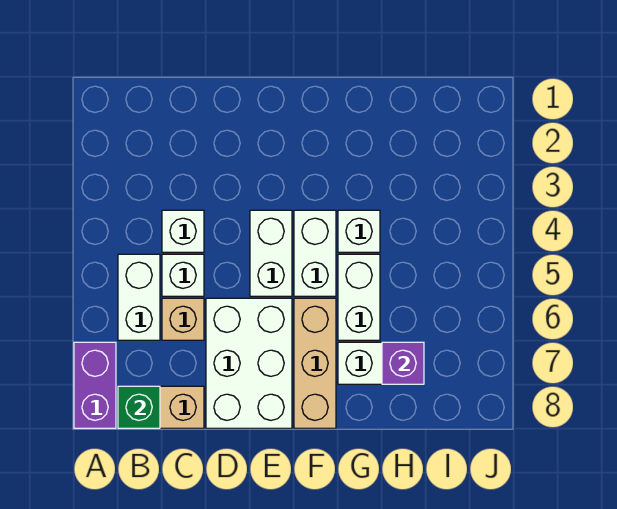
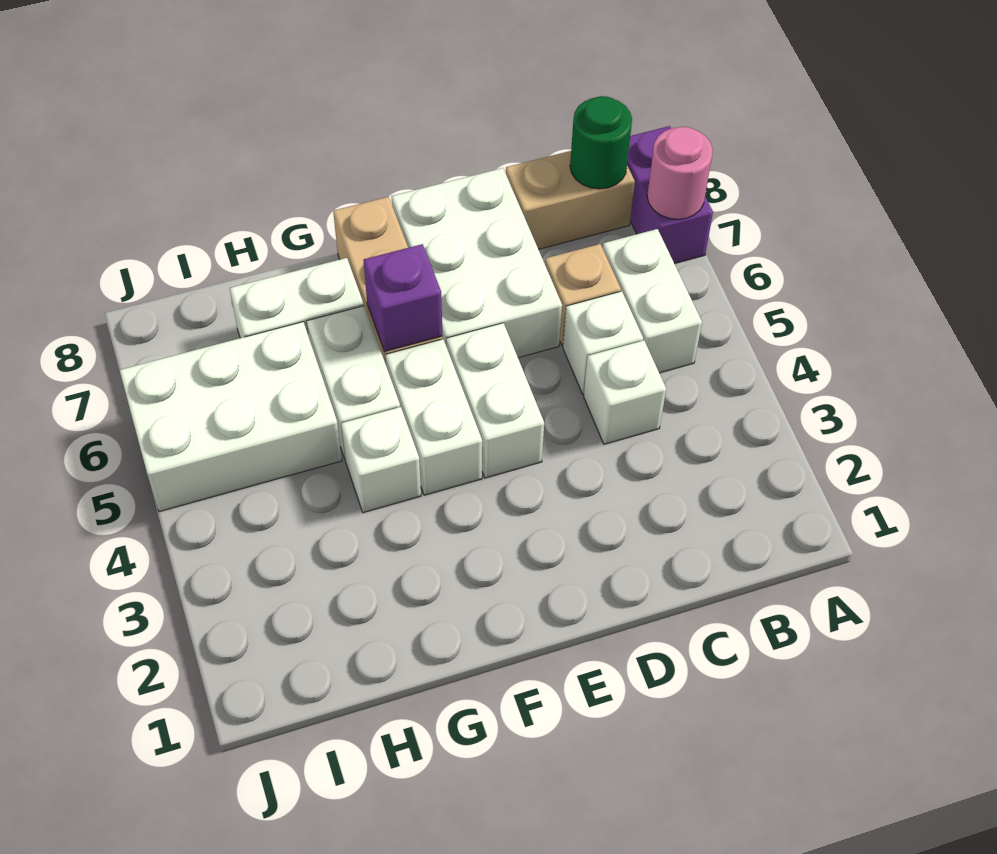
none -> pink round brick A7 level 2
green brick B8 level 2 -> green round brick B8 level 2
none -> white brick H5:J6 level 1
purple brick H7 level 2 -> purple brick F6 level 2

